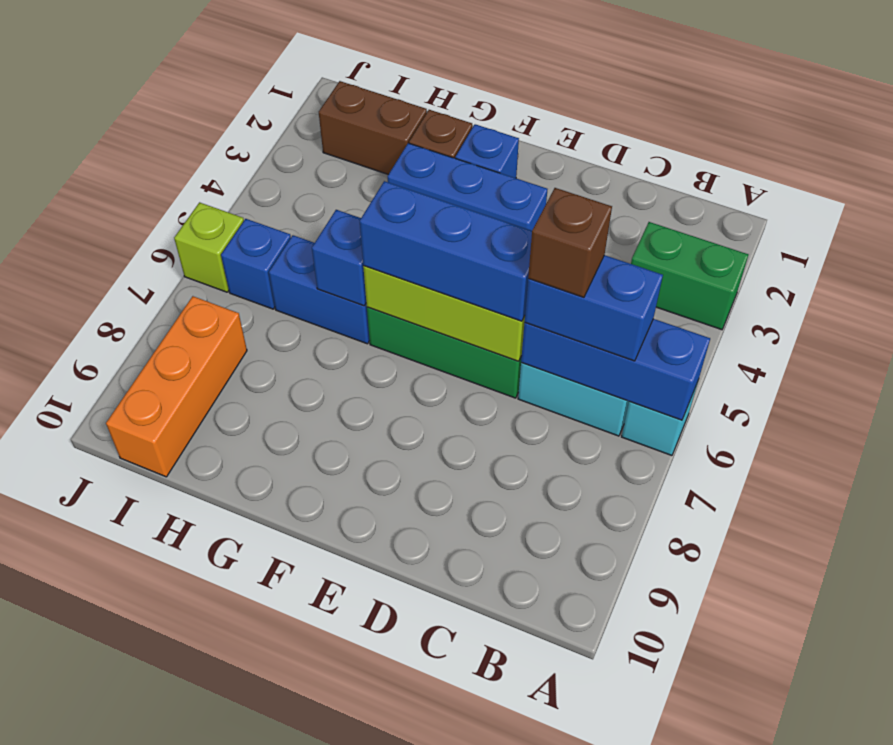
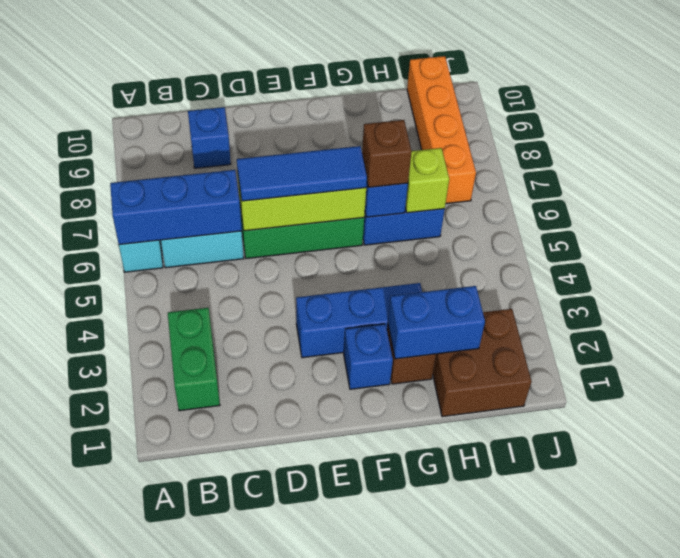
green brick A3:B3 level 1 -> green brick B2:B3 level 1
blue brick B6:C6 level 3 -> blue brick G2:H2 level 2
brown brick C6 level 4 -> brown brick G6 level 3
blue brick D6:F6 level 3 -> blue tile D6:F6 level 3
brown brick H2:I2 level 1 -> brown brick H1:I2 level 1
blue brick I6 level 1 -> blue brick C9 level 1
orange brick I8:I10 level 1 -> orange brick I7:I10 level 1
lime brick J6 level 1 -> lime brick H6 level 2

